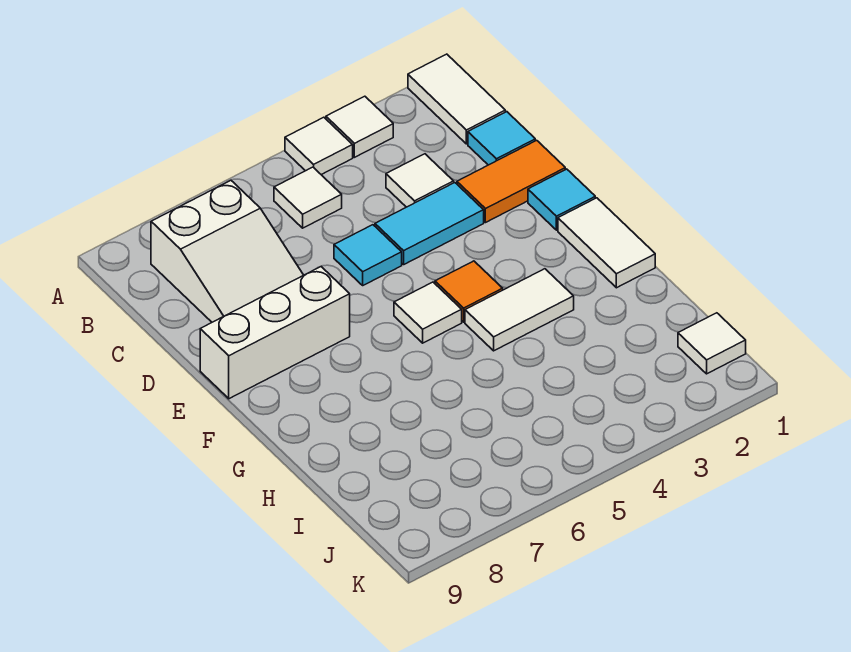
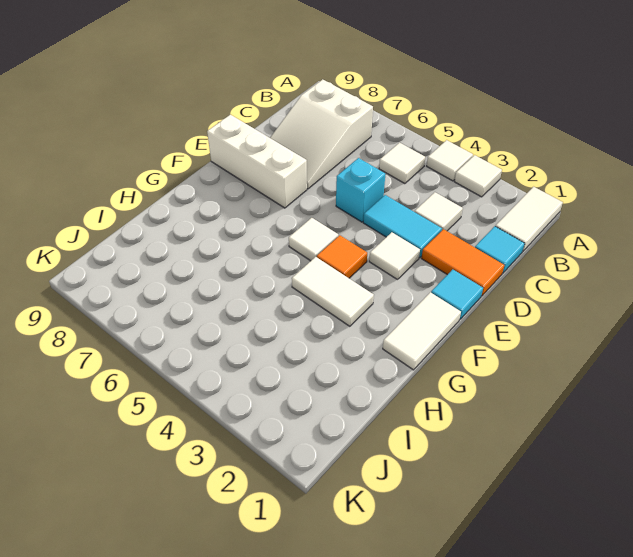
cyan tile D5 level 1 -> cyan brick D5 level 1
white tile J1 level 1 -> white tile E3 level 1

